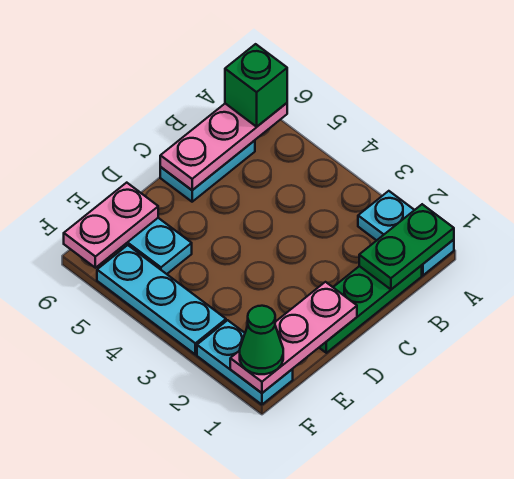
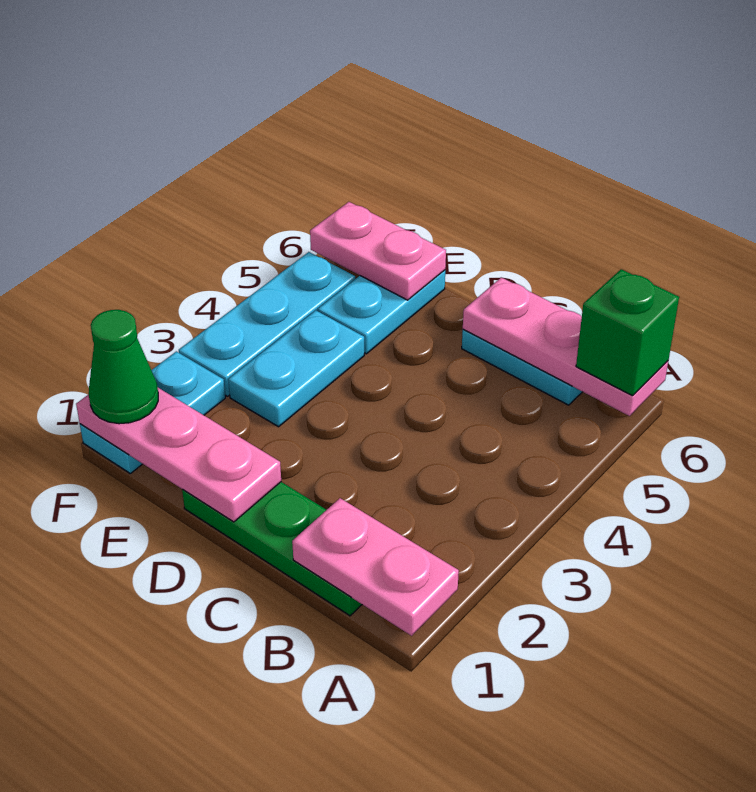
cyan plate A1:A2 level 1 -> cyan plate E3:E4 level 1
green plate A1:B1 level 2 -> pink plate A1:B1 level 2

